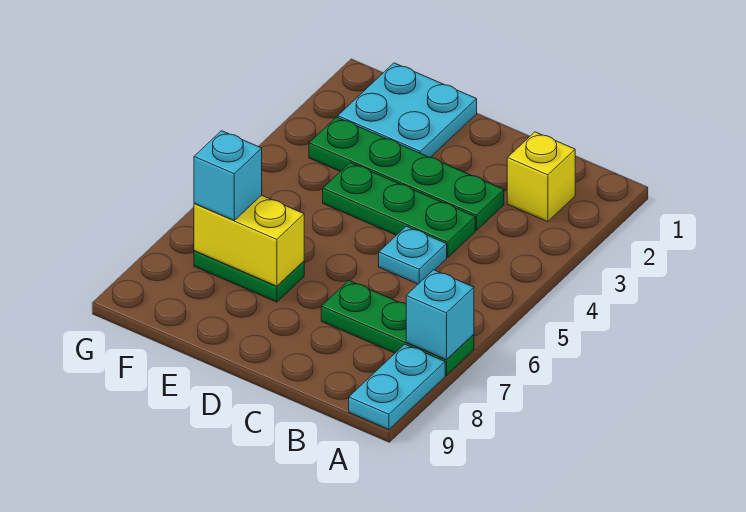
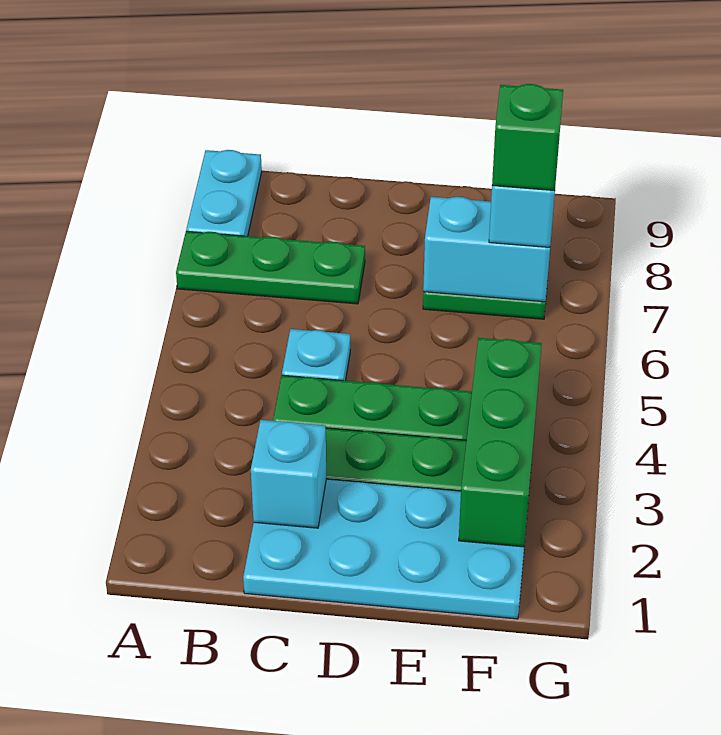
cyan brick A7 level 2 -> cyan brick C2 level 2
yellow brick B2 level 1 -> none
cyan plate E1:F2 level 1 -> cyan plate C1:F2 level 1
yellow brick E7:F7 level 2 -> cyan brick E7:F7 level 2
none -> green brick F2:F4 level 2
none -> green brick F7 level 4

